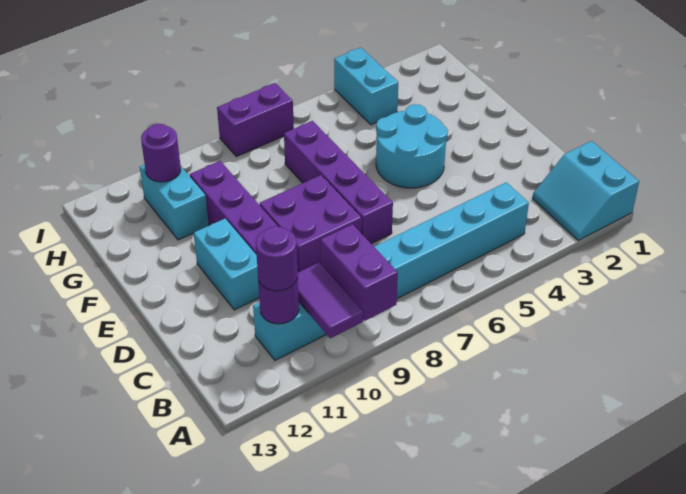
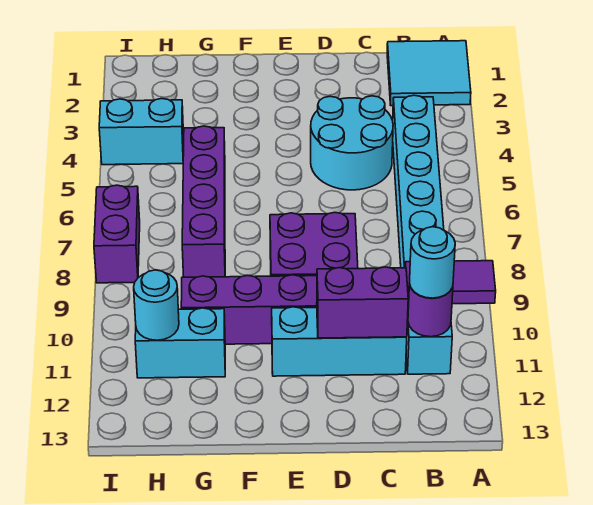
cyan slope A1:B2 level 1 top 1 -> cyan tile A1:B2 level 1
purple brick A9:B9 level 2 -> purple brick C11:D11 level 2
purple round brick B11 level 3 -> cyan round brick B11 level 3
purple brick D7:G7 level 1 -> purple brick G5:G8 level 1
cyan brick D11:E11 level 1 -> cyan brick C11:E11 level 1
cyan round brick E4:F5 level 1 -> cyan round brick C4:D5 level 1
purple round brick H11 level 2 -> cyan round brick H11 level 2

